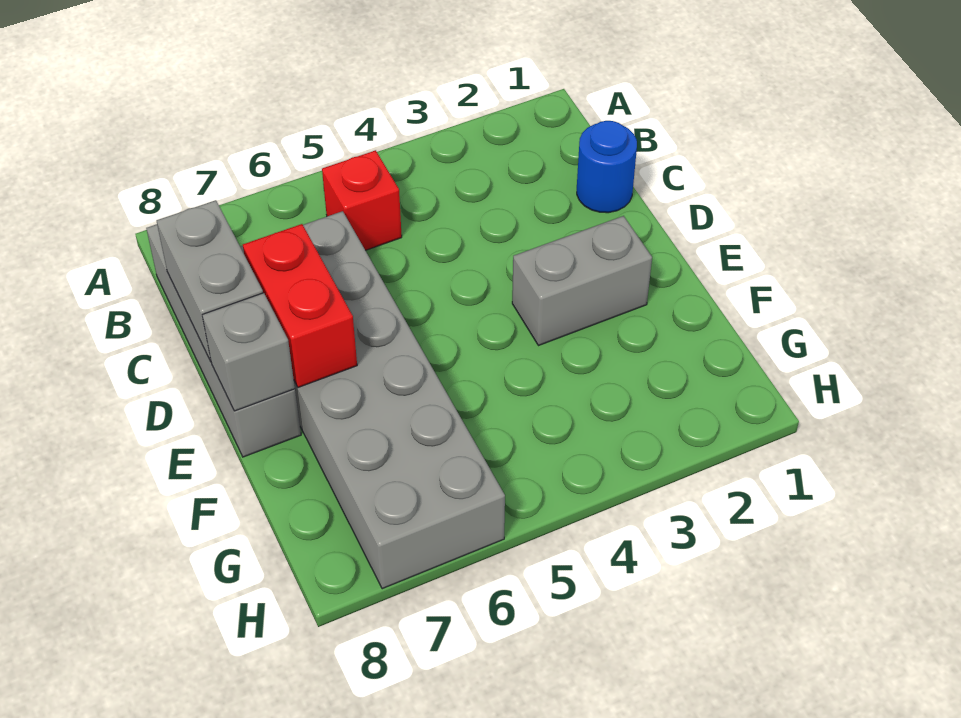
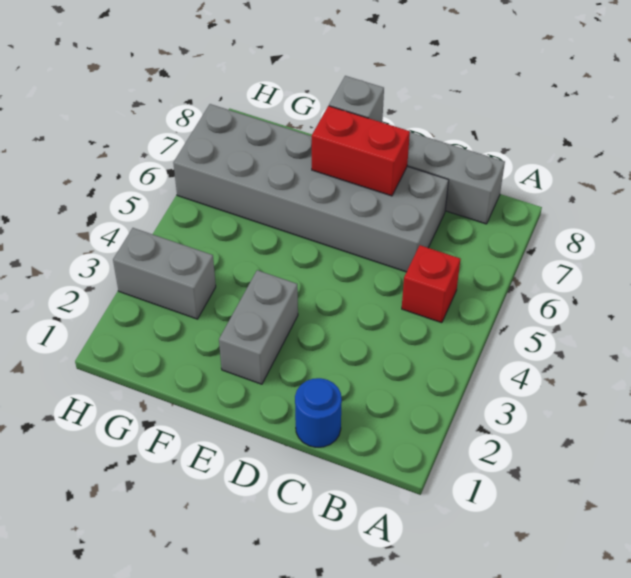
grey brick C8:D8 level 2 -> grey brick G3:H3 level 1

